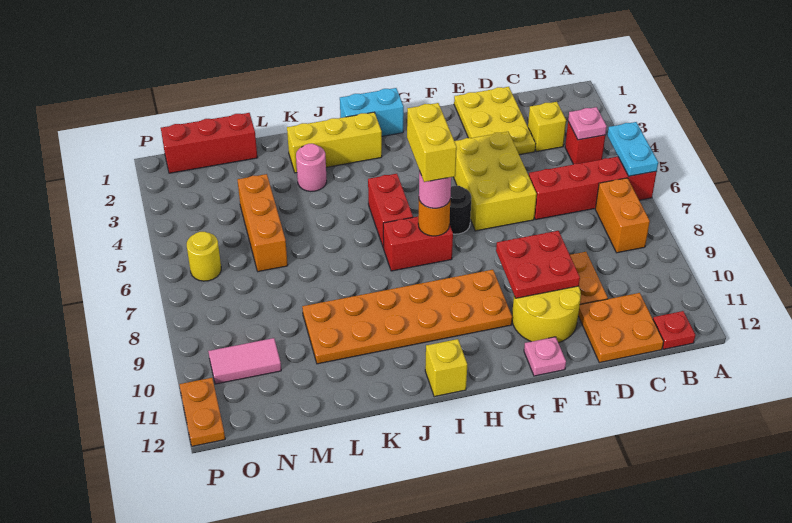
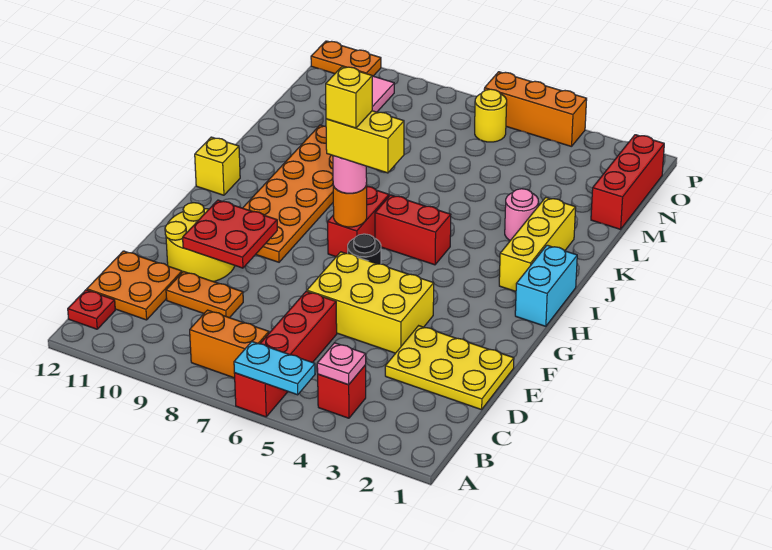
yellow brick C3 level 1 -> yellow brick H7 level 5
pink plate F12 level 1 -> none
orange brick M4:M6 level 1 -> orange brick P4:P6 level 1

